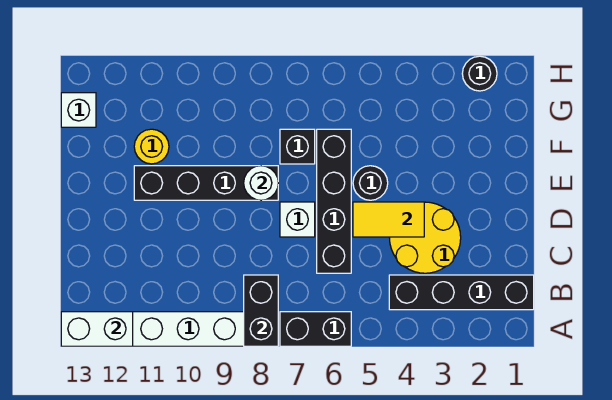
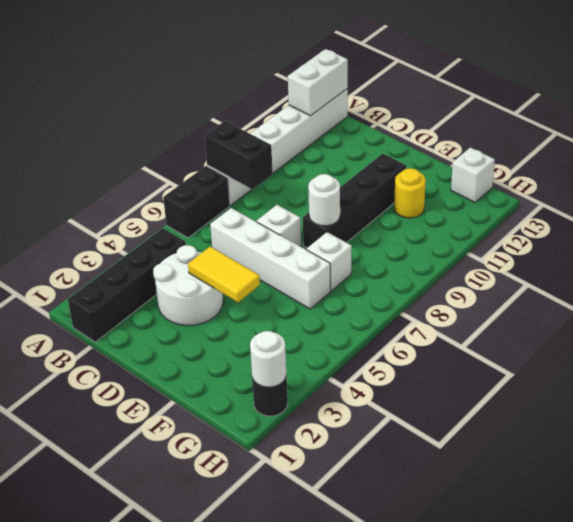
yellow round brick C3:D4 level 1 -> white round brick C3:D4 level 1
black brick C6:F6 level 1 -> white brick C6:F6 level 1
yellow tile D4:D5 level 2 -> yellow tile D4:E4 level 2
black round brick E5 level 1 -> none
black brick F7 level 1 -> white brick F7 level 1
none -> white round brick H2 level 2

